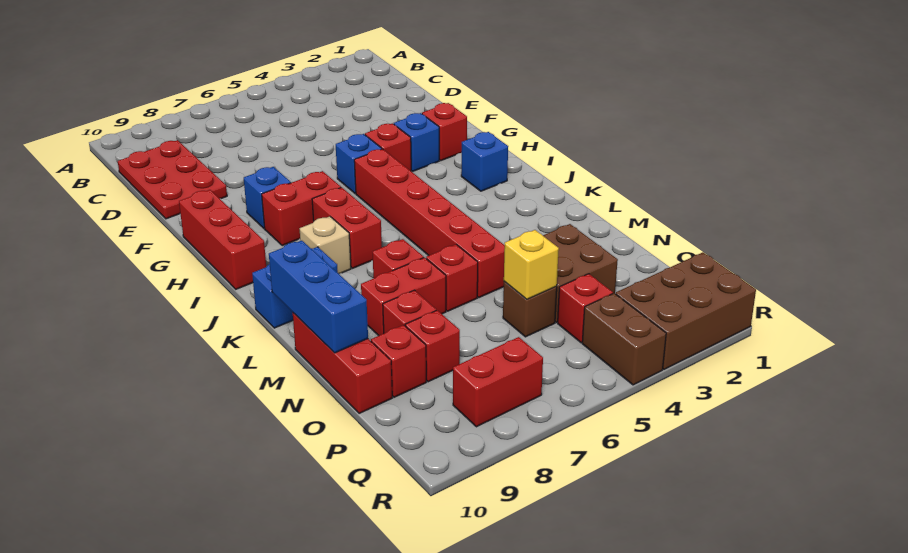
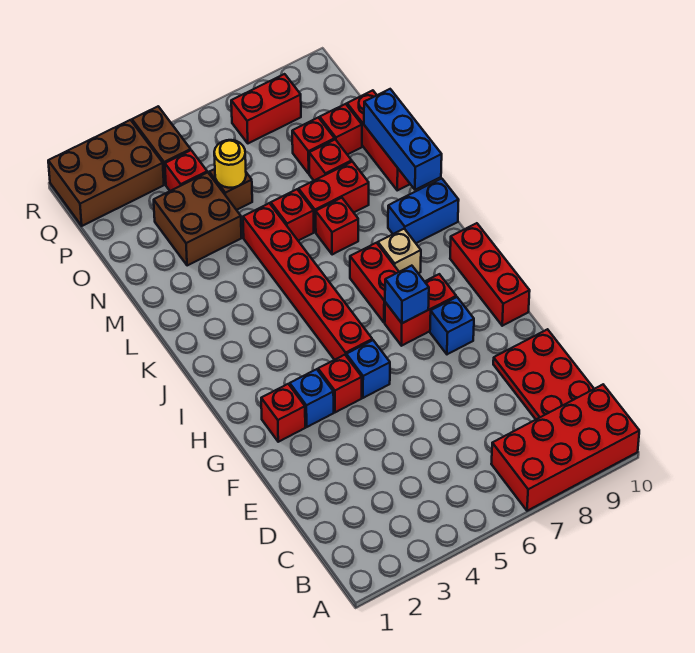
none -> red brick A7:B10 level 1
blue brick I2 level 1 -> blue brick H7 level 2
yellow brick O5 level 2 -> yellow round brick O5 level 2

